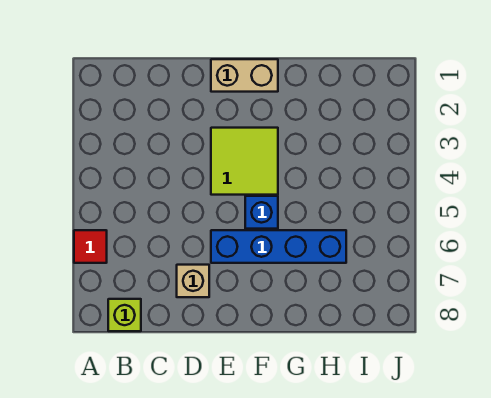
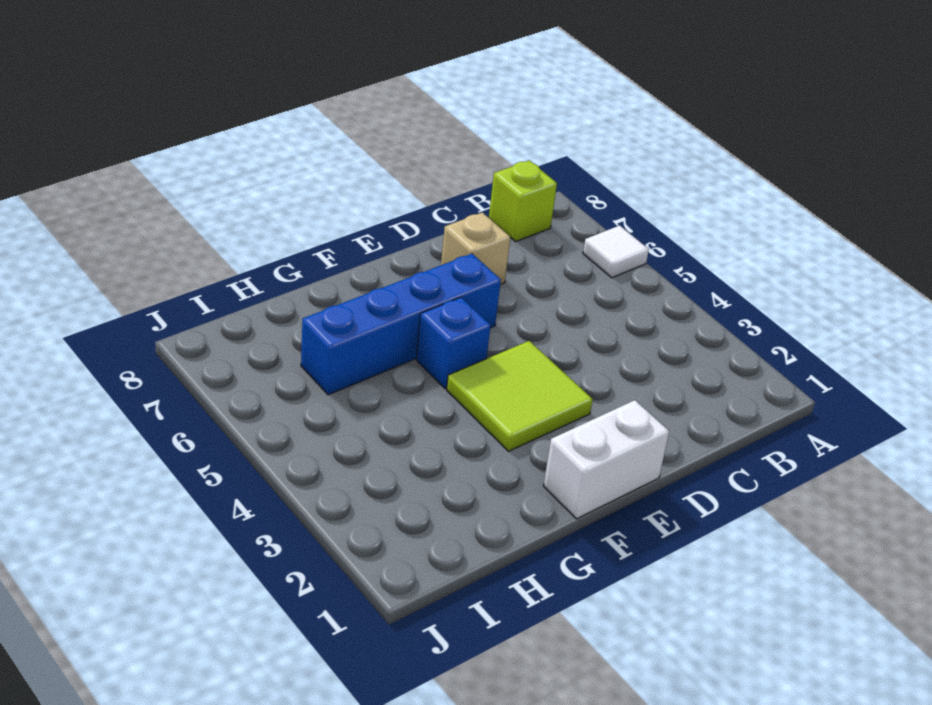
red tile A6 level 1 -> white tile A6 level 1
tan brick E1:F1 level 1 -> white brick E1:F1 level 1

